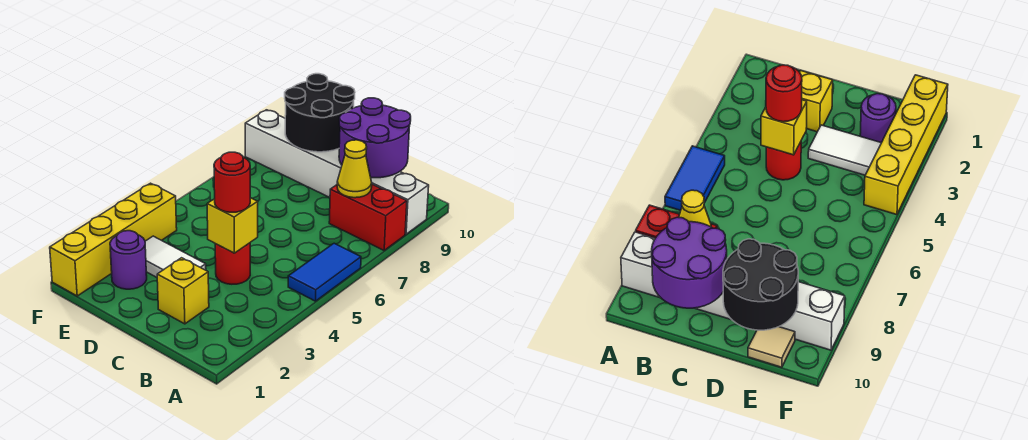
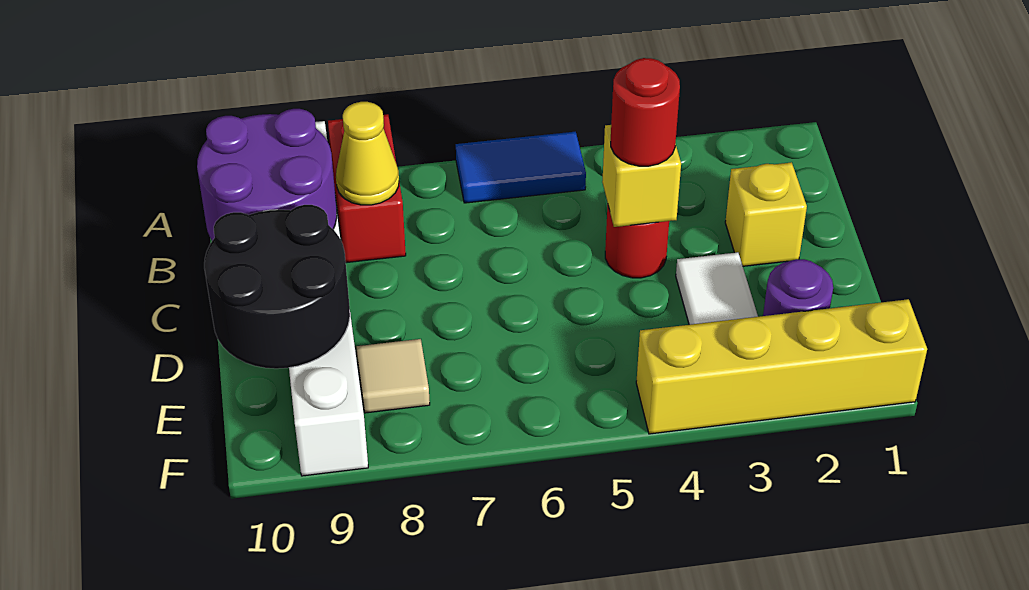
tan tile E10 level 1 -> tan tile E8 level 1

